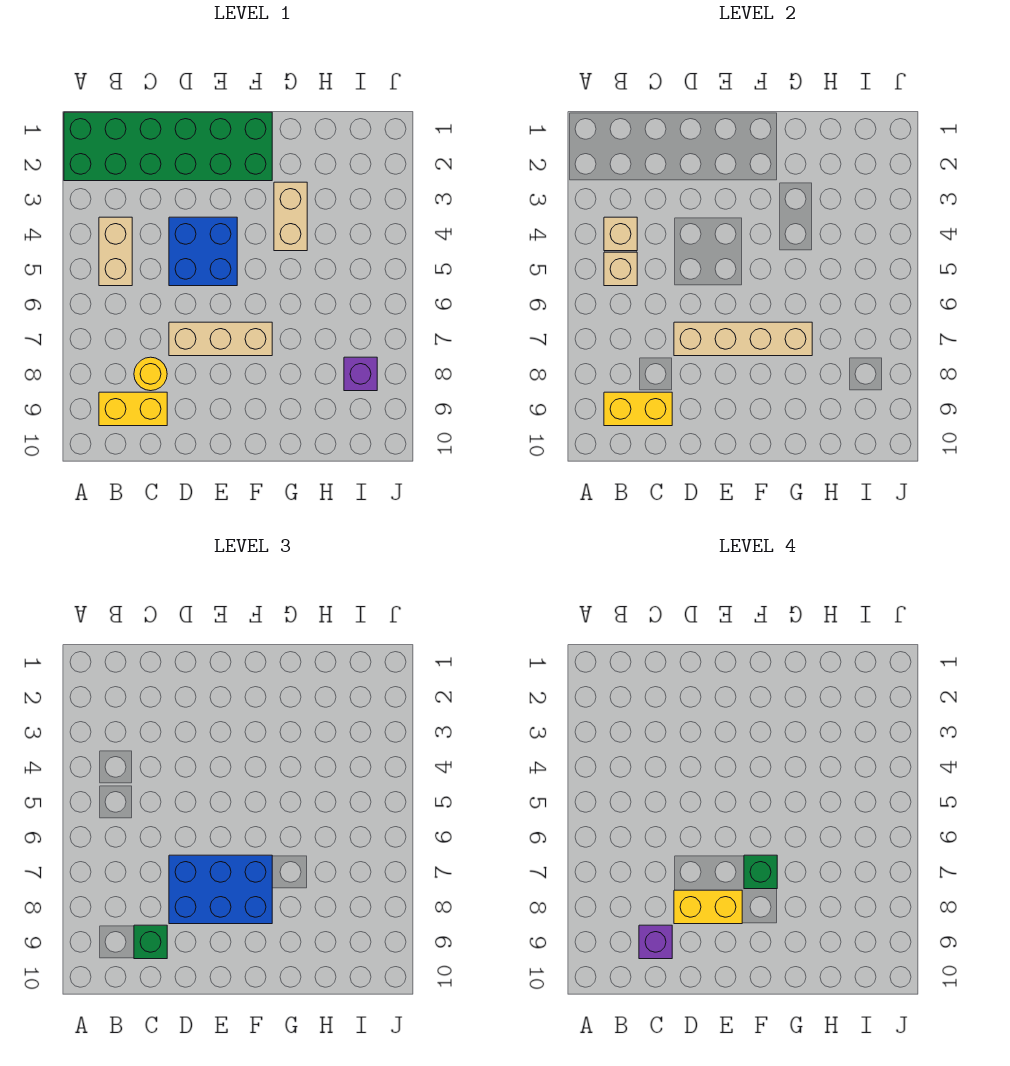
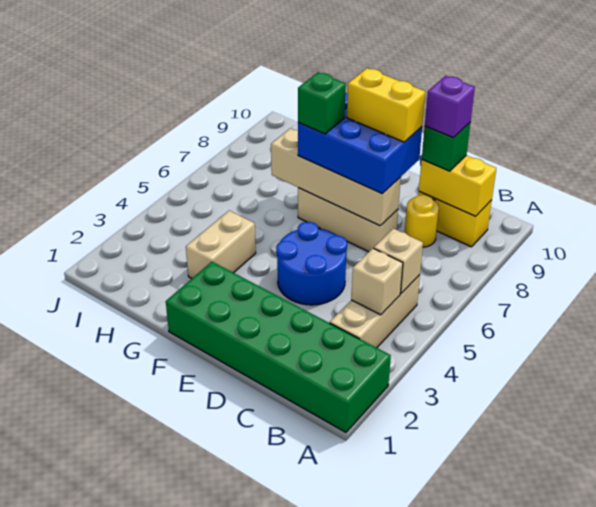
tan brick B4:B5 level 1 -> tan brick B3:B5 level 1
blue brick D4:E5 level 1 -> blue round brick D4:E5 level 1
purple brick I8 level 1 -> none

